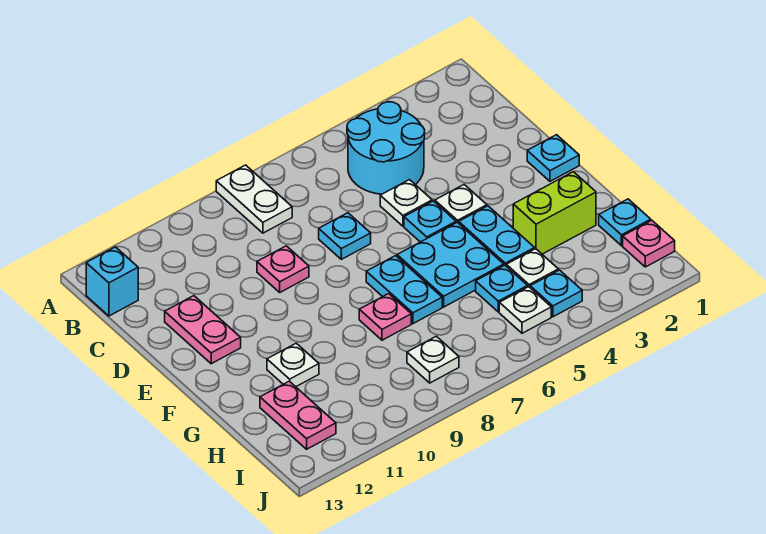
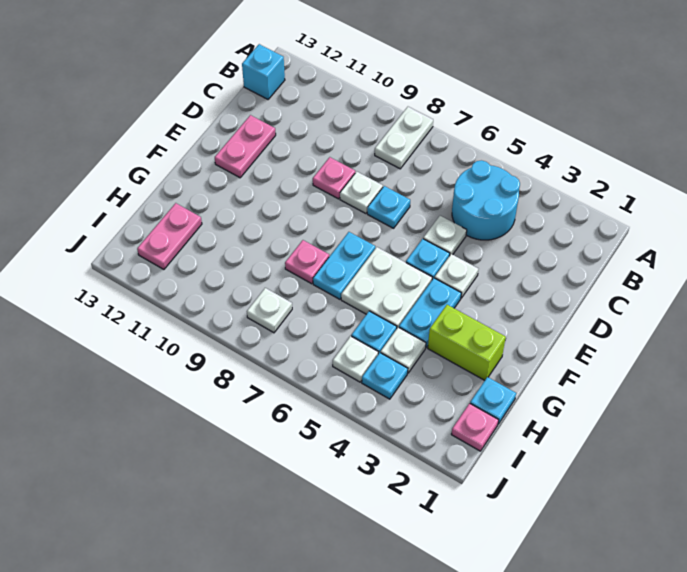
cyan plate E1 level 1 -> none
cyan plate F5:G6 level 1 -> white plate F5:G6 level 1
white plate G11 level 1 -> white plate D8 level 1

